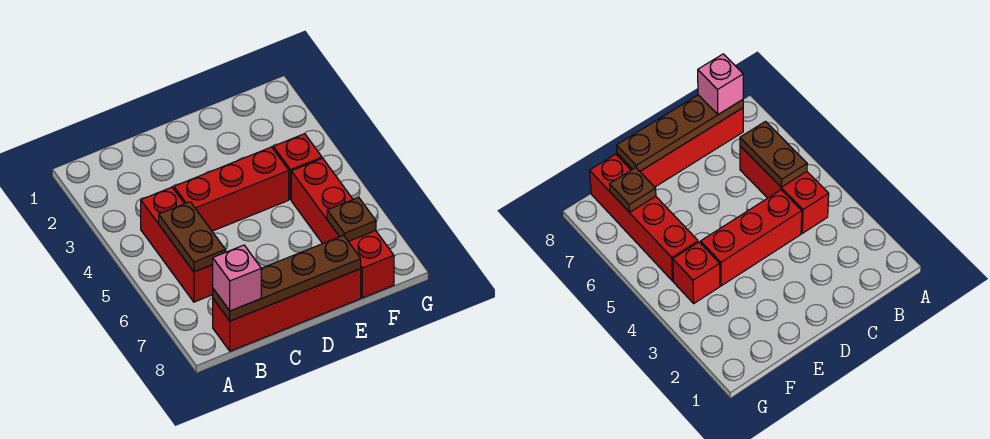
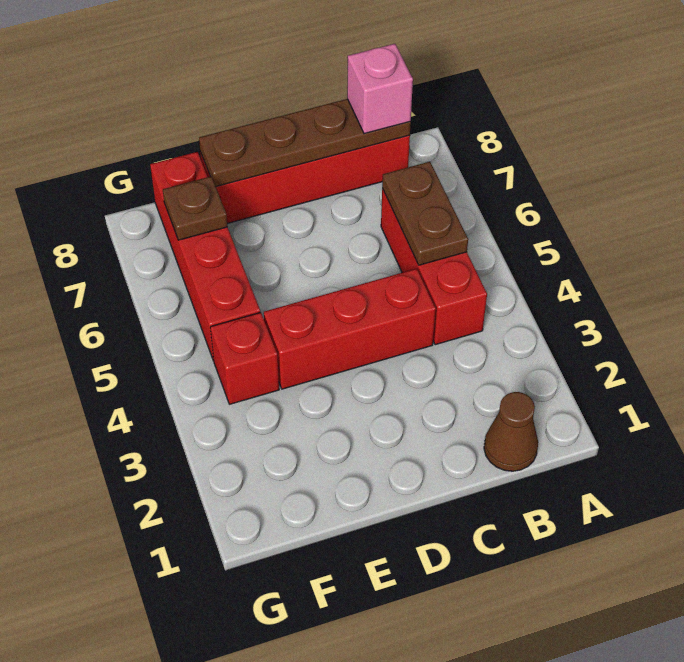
none -> brown cone B1 level 1

